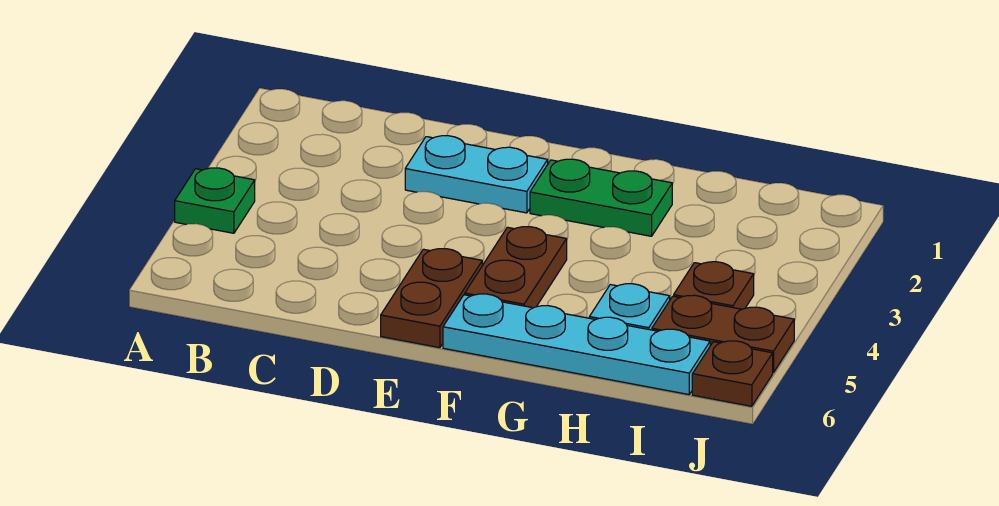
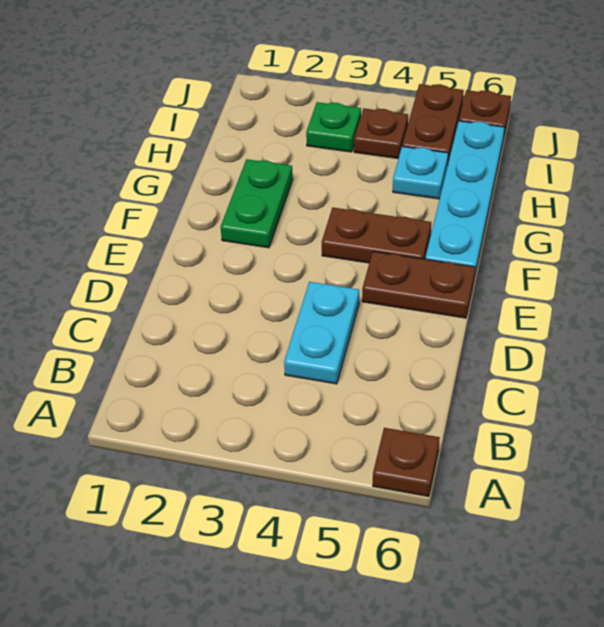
green plate A4 level 1 -> green plate I3 level 1
none -> brown plate A6 level 1
cyan plate D2:E2 level 1 -> cyan plate C4:D4 level 1

